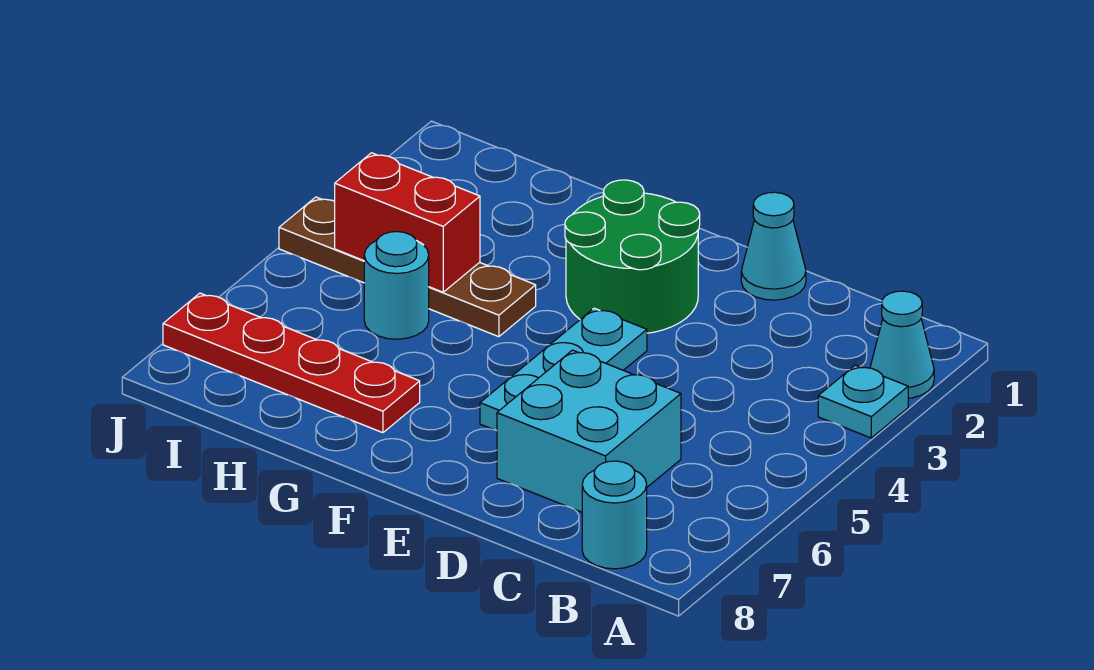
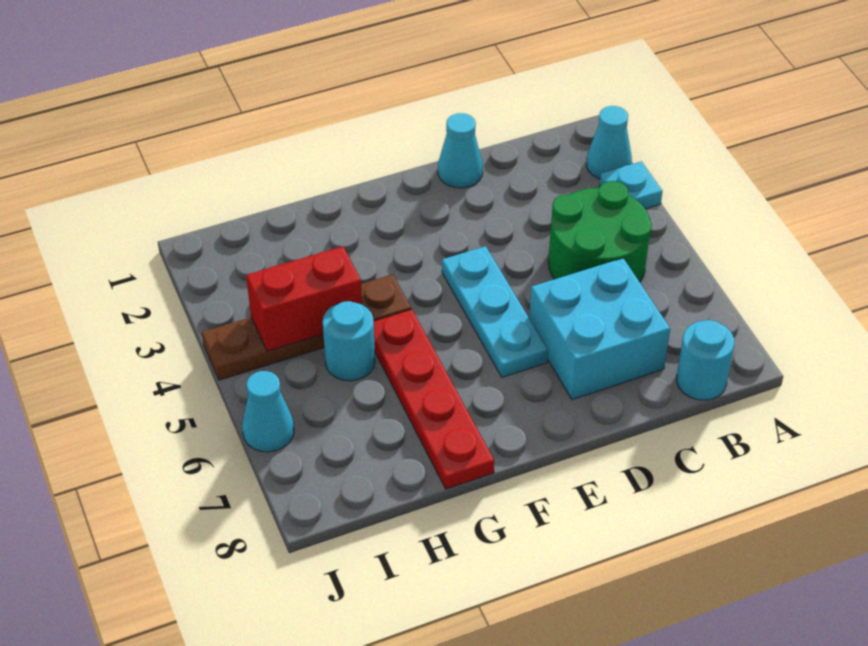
green round brick E2:F3 level 1 -> green round brick B4:C5 level 1
red plate G7:J7 level 1 -> red plate G5:G8 level 1
none -> cyan cone J6 level 1

